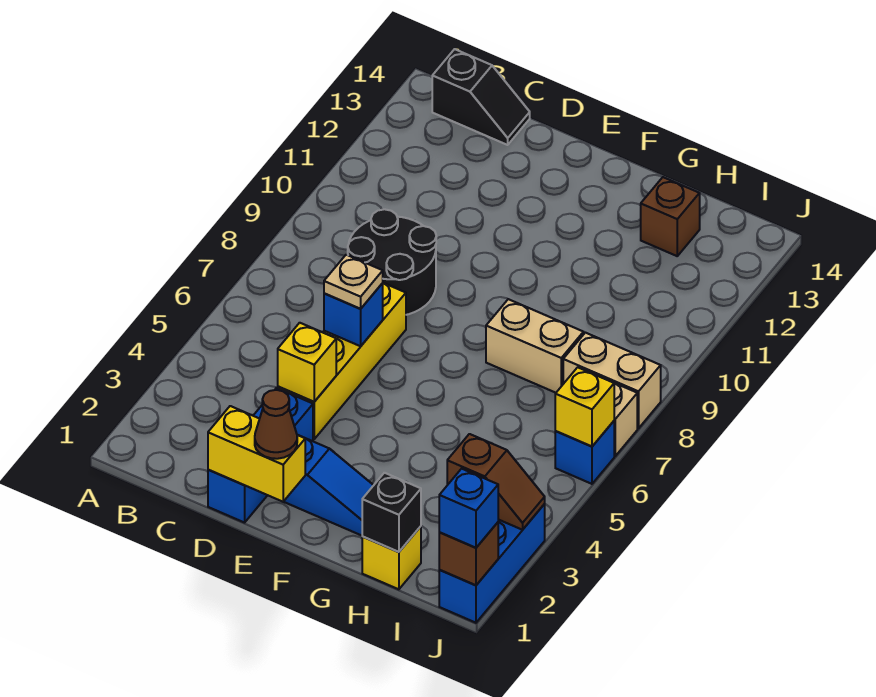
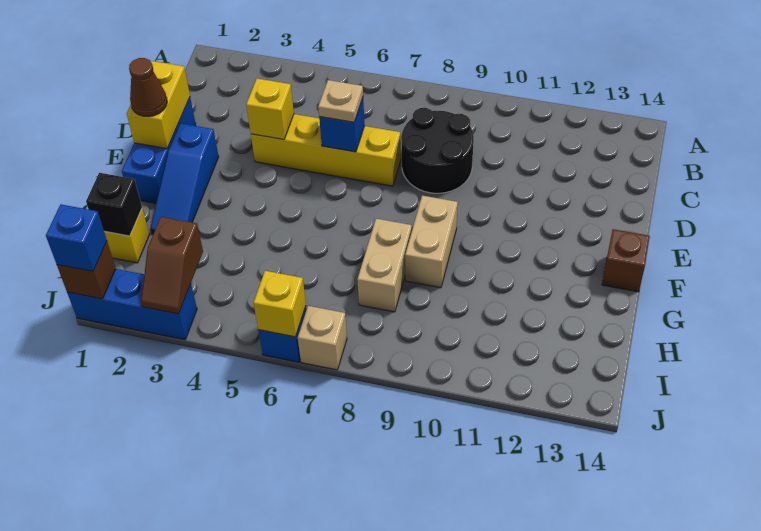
black slope B14:C14 level 1 top B -> none
blue brick D1:D3 level 1 -> blue brick D1:F1 level 1
brown brick H13 level 1 -> brown brick F14 level 1
tan brick I8:J8 level 1 -> tan brick F9:G9 level 1

